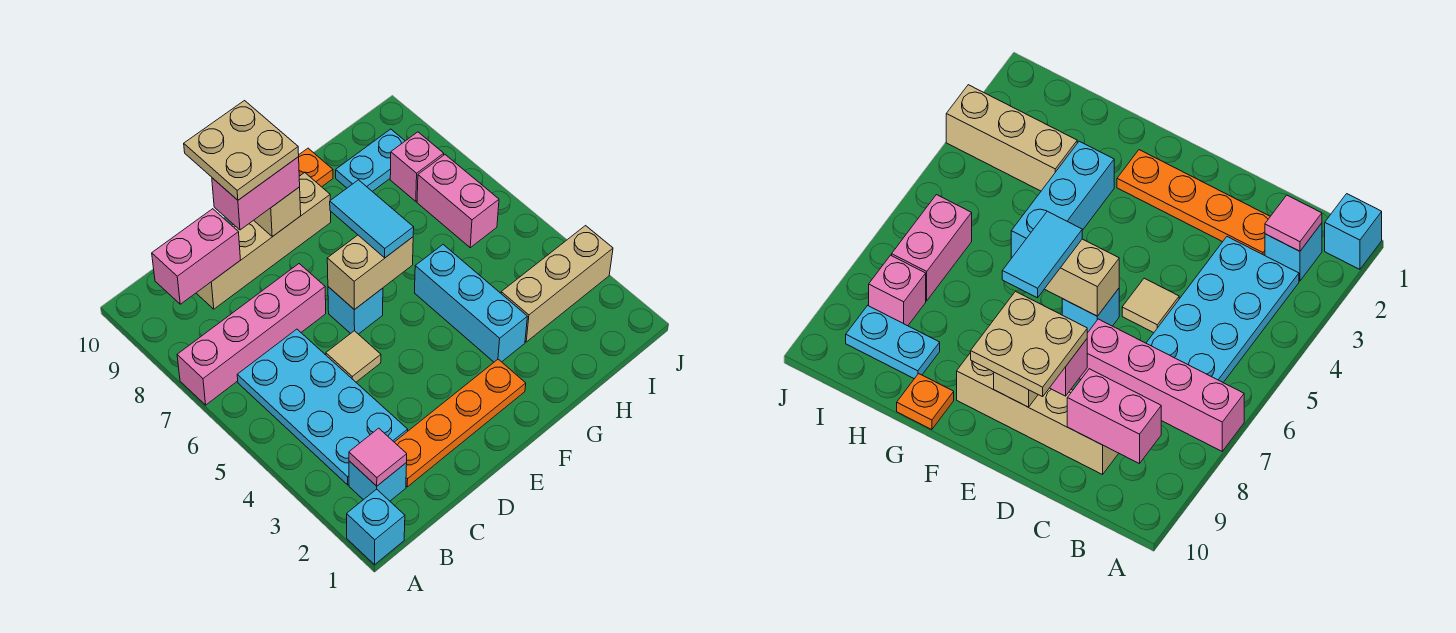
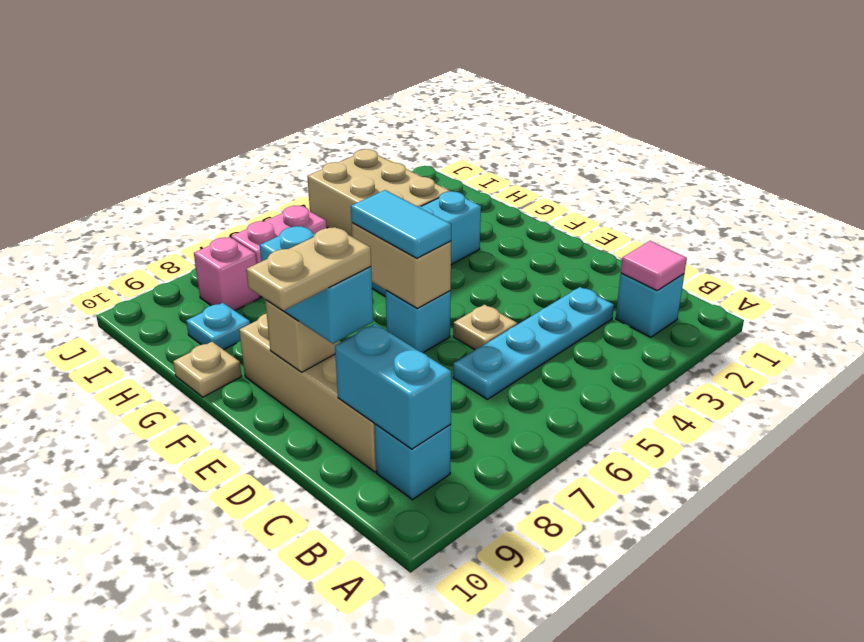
cyan brick A1 level 1 -> cyan brick B9 level 1
pink brick A7:D7 level 1 -> none
cyan plate B3:C6 level 1 -> cyan plate C3:C6 level 1
pink brick B9:C9 level 2 -> cyan brick B9:C9 level 2
orange plate C2:F2 level 1 -> none
tan tile D5 level 1 -> tan plate D5 level 1
pink brick D9:E9 level 3 -> cyan brick D9:E9 level 3
tan plate D9:E10 level 4 -> tan plate D9:D10 level 4
cyan tile F6:F7 level 3 -> cyan tile E6:F6 level 3
orange plate G10 level 1 -> tan plate G10 level 1
tan brick H3:J3 level 1 -> tan brick H3:J4 level 1
cyan plate H9:I9 level 1 -> cyan plate H9 level 1

